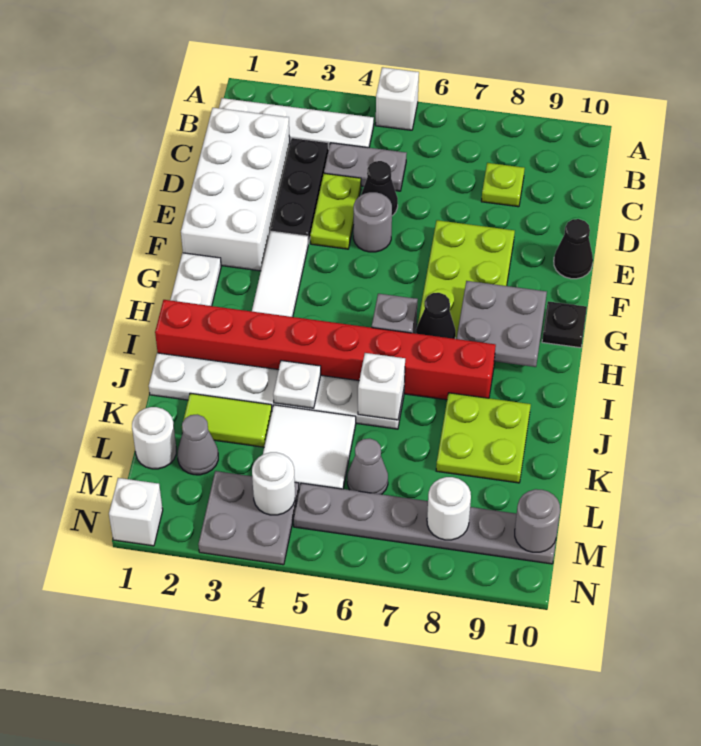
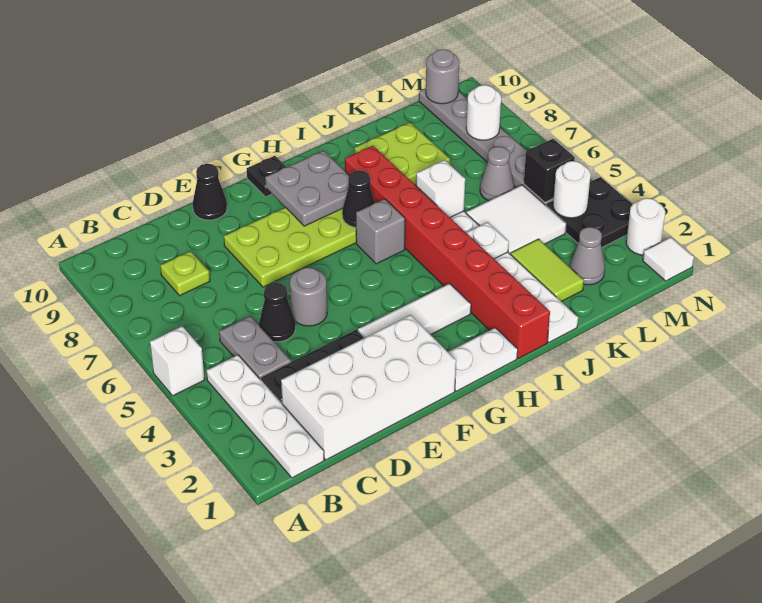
lime plate D4:E4 level 1 -> none
white round brick L1 level 1 -> white round brick N2 level 1
grey plate M3:N4 level 1 -> black plate M3:N4 level 1
none -> black brick M5 level 2
white brick N1 level 1 -> white tile N1 level 1

